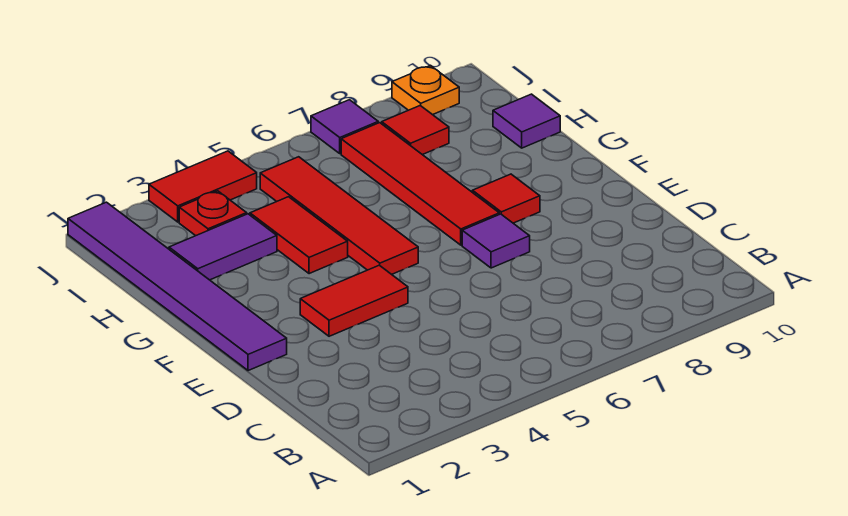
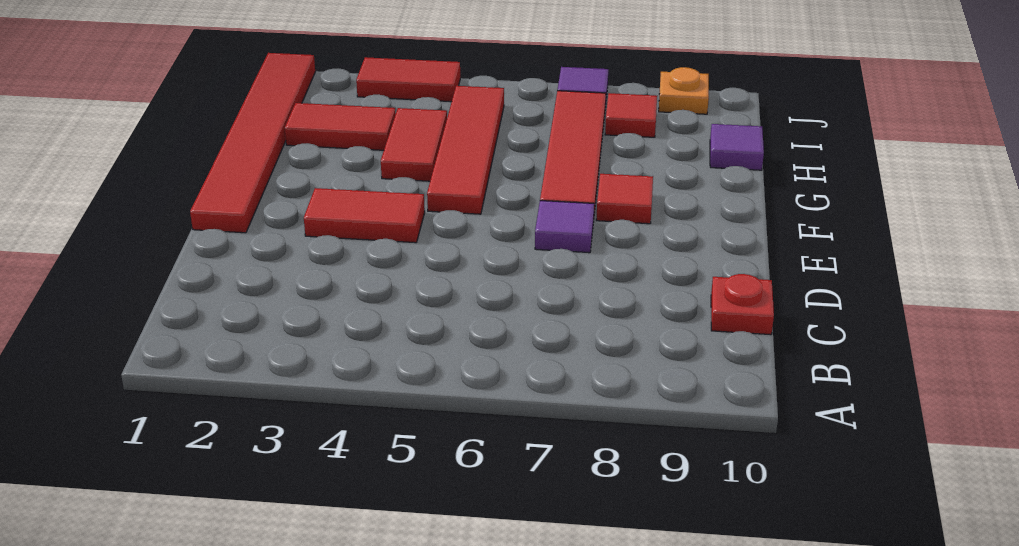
purple tile E1:J1 level 1 -> red tile E1:J1 level 1
purple tile H2:H3 level 1 -> red tile H2:H3 level 1
red plate I3 level 1 -> red plate C10 level 1

